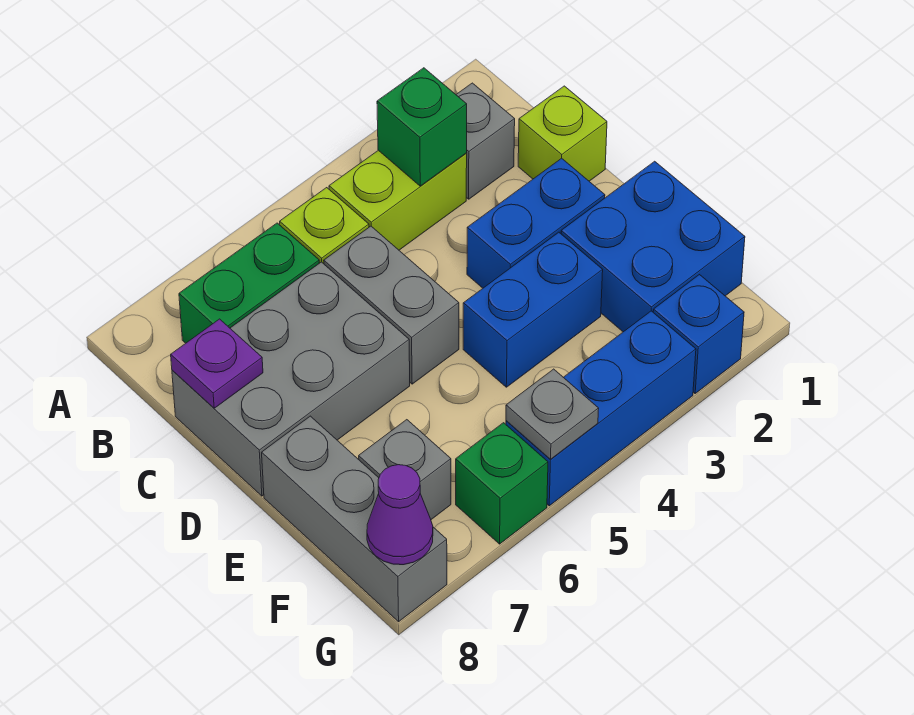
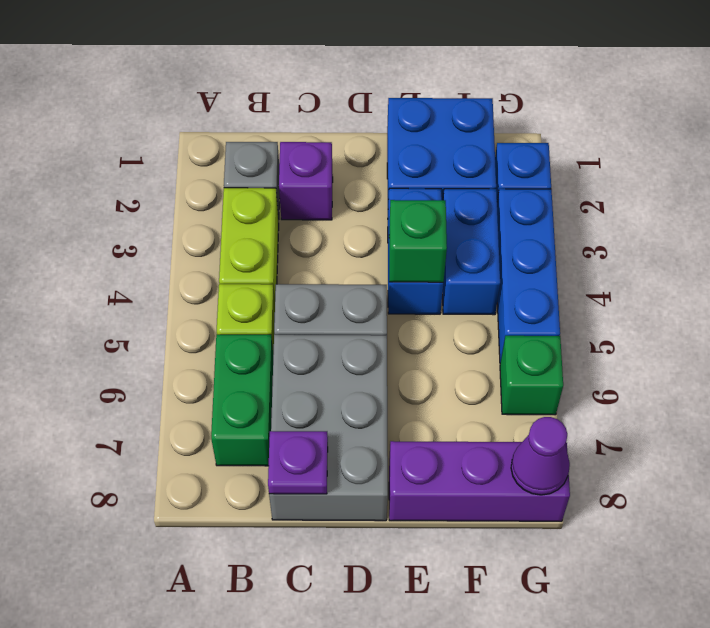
green brick B3 level 2 -> green brick E4 level 2
lime brick C1 level 1 -> none
none -> purple brick C2 level 1
blue brick D2:D3 level 1 -> blue brick F3:F4 level 1
grey brick E8:G8 level 1 -> purple brick E8:G8 level 1
grey brick F7 level 1 -> none
grey plate G5 level 2 -> none

